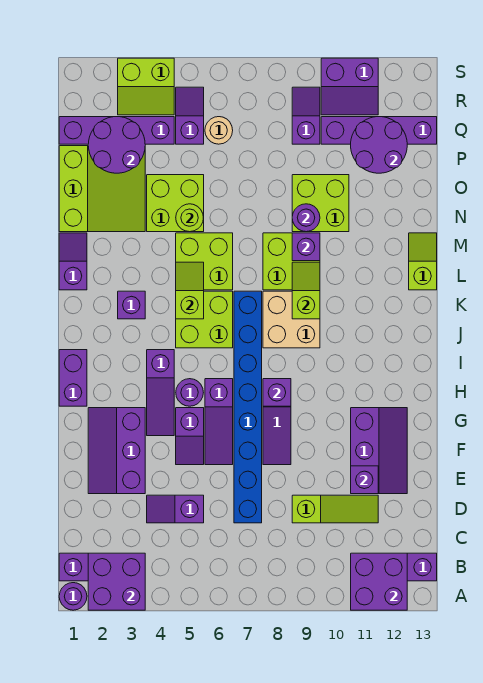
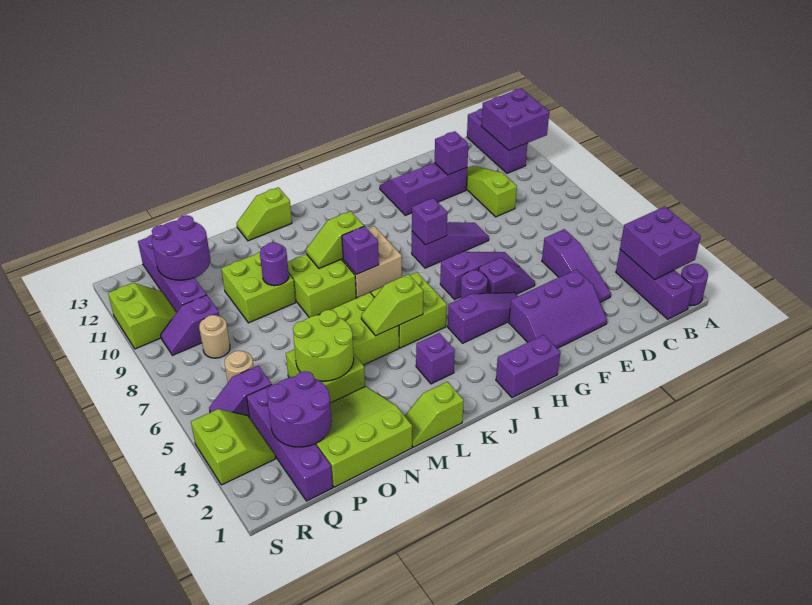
purple slope D4:D5 level 1 top 5 -> purple slope D3:D5 level 1 top 5
blue brick D7:K7 level 1 -> none
purple slope L1:M1 level 1 top L -> lime slope L1:M1 level 1 top L
purple brick M9 level 2 -> purple brick K8 level 2
lime round brick N5 level 2 -> lime round brick N4:O5 level 2
none -> tan round brick Q8 level 1
purple slope R10:S11 level 1 top S -> lime slope R10:S11 level 1 top S

